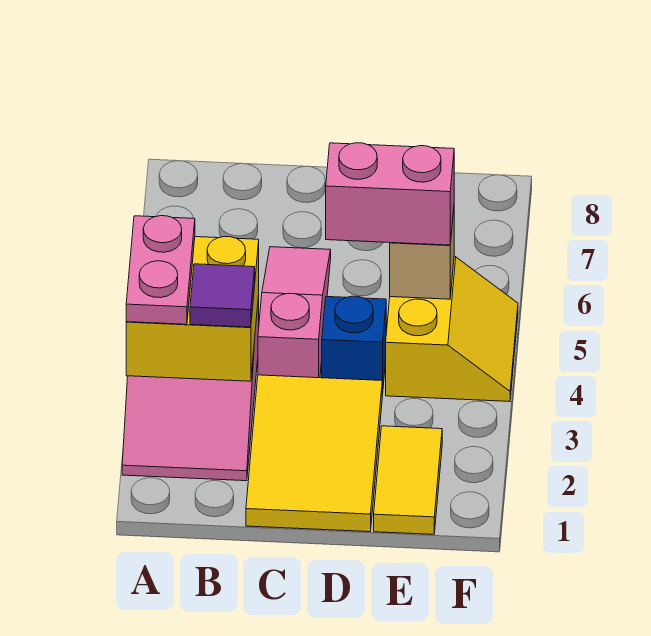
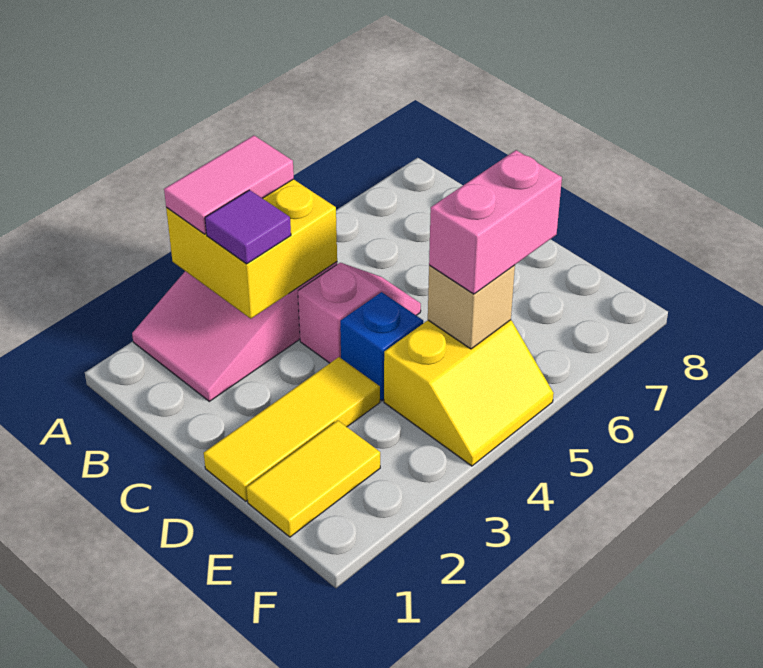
pink plate A3:A4 level 3 -> pink tile A3:A4 level 3
yellow tile C1:D3 level 1 -> yellow tile D1:D3 level 1
pink slope C4:C6 level 1 top 4 -> pink slope C4:C5 level 1 top 4
pink brick D5:E5 level 3 -> pink brick E5:E6 level 3

